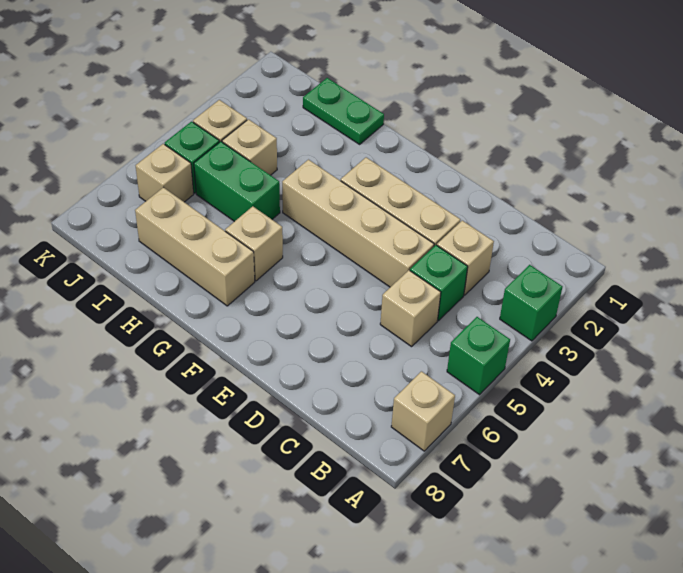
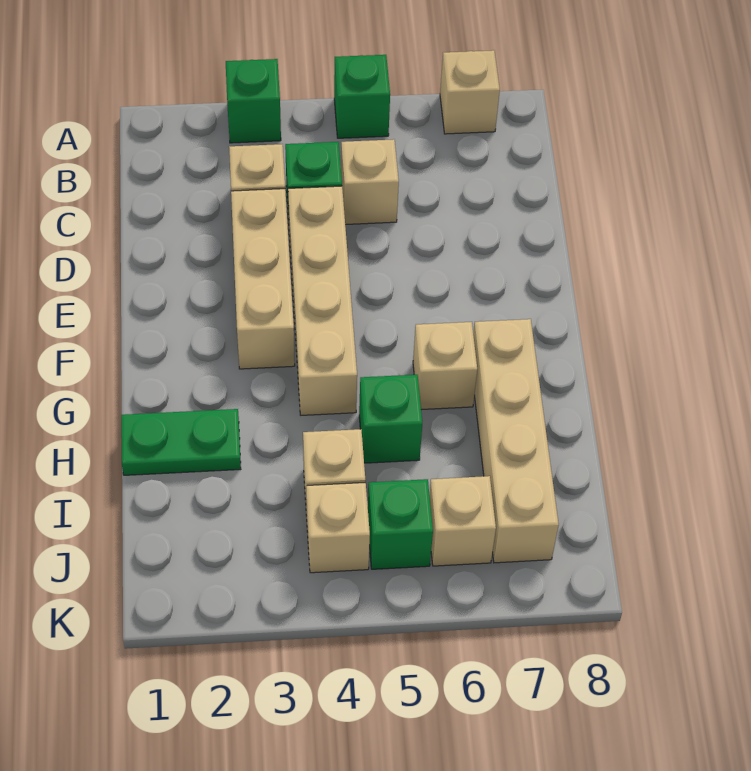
tan brick G7:I7 level 1 -> tan brick G7:J7 level 1
green plate H1:I1 level 1 -> green plate H1:H2 level 1
green brick H5:I5 level 1 -> green brick H5 level 1

